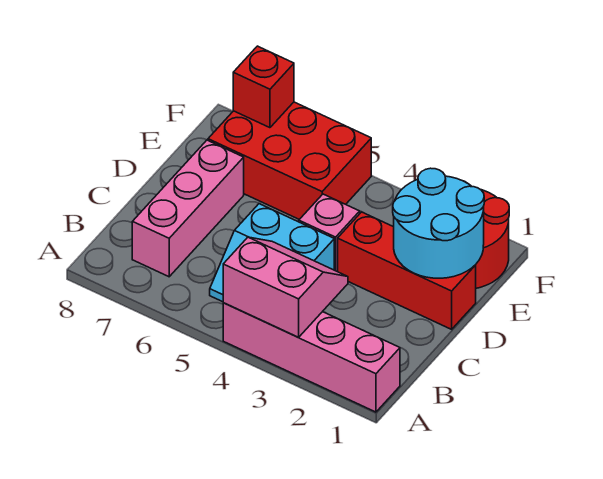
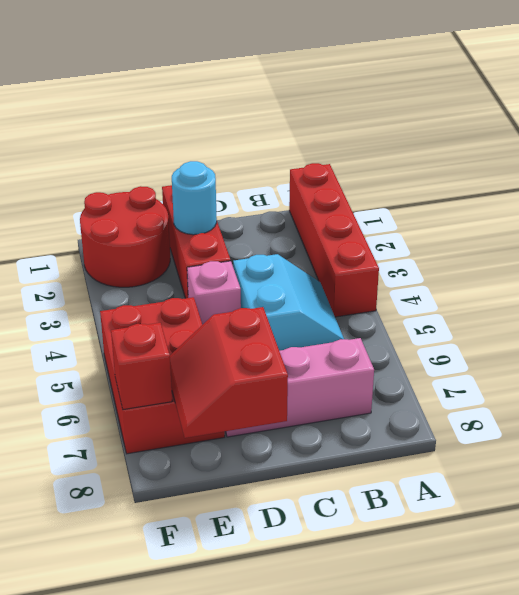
pink brick A1:A4 level 1 -> red brick A1:A4 level 1
pink slope A3:B4 level 2 top A -> none
cyan round brick D1:E2 level 2 -> cyan round brick D2 level 2
none -> red slope D7:E8 level 2 top D

